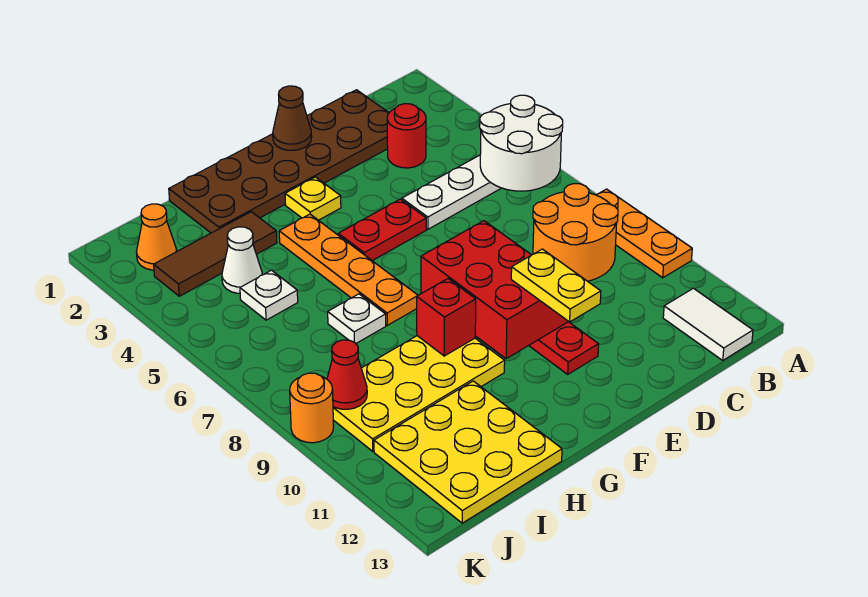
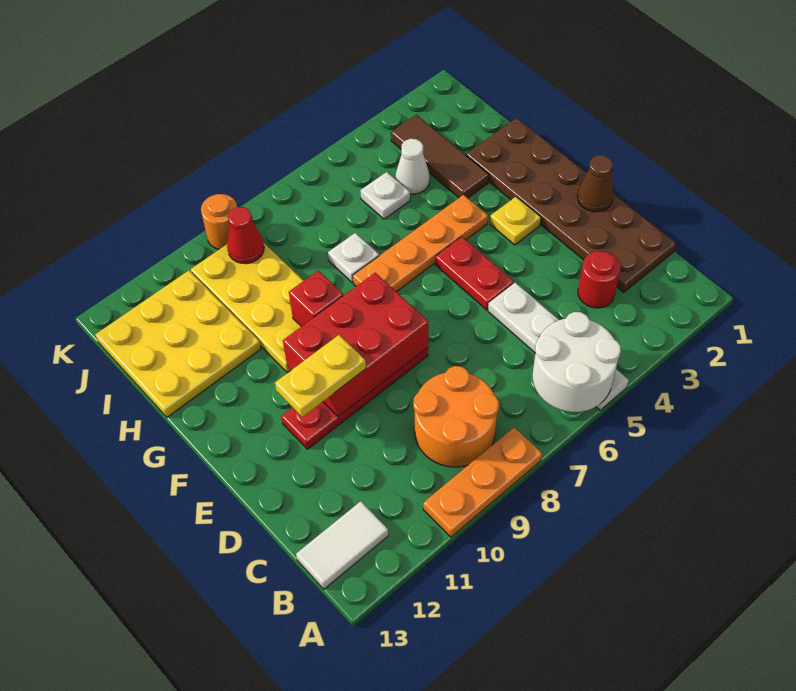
orange cone J2 level 1 -> none

